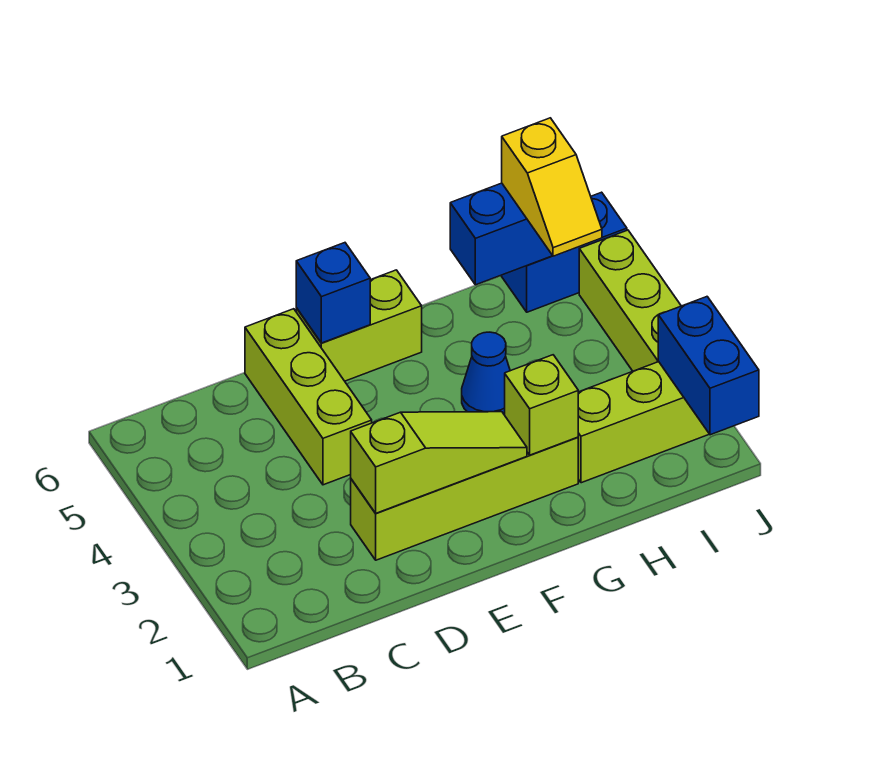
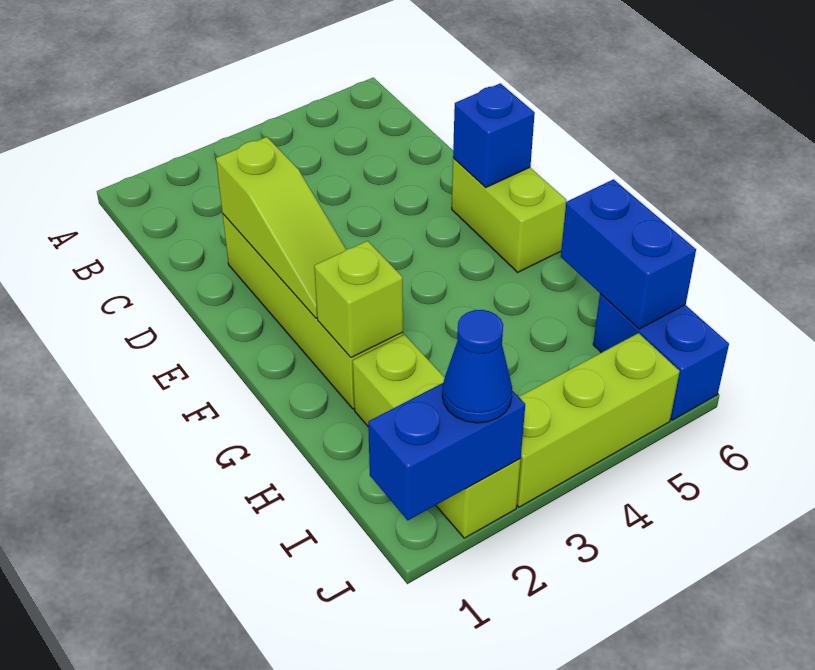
lime brick D4:D6 level 1 -> none
blue cone G4 level 1 -> blue cone J2 level 3
yellow slope I5:I6 level 3 top 6 -> none

